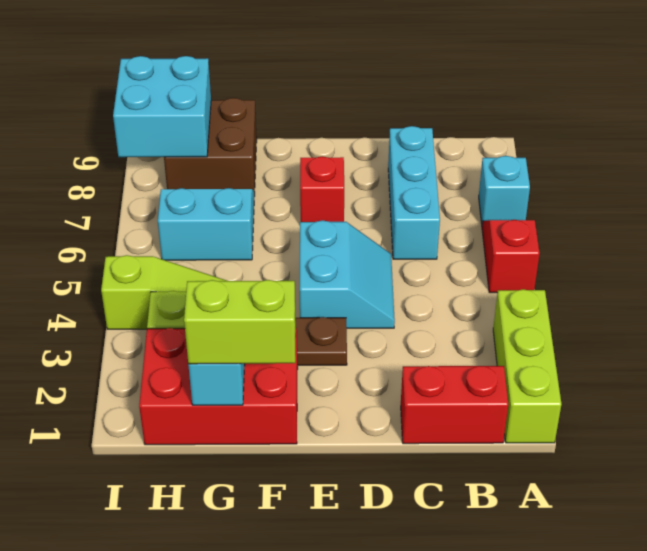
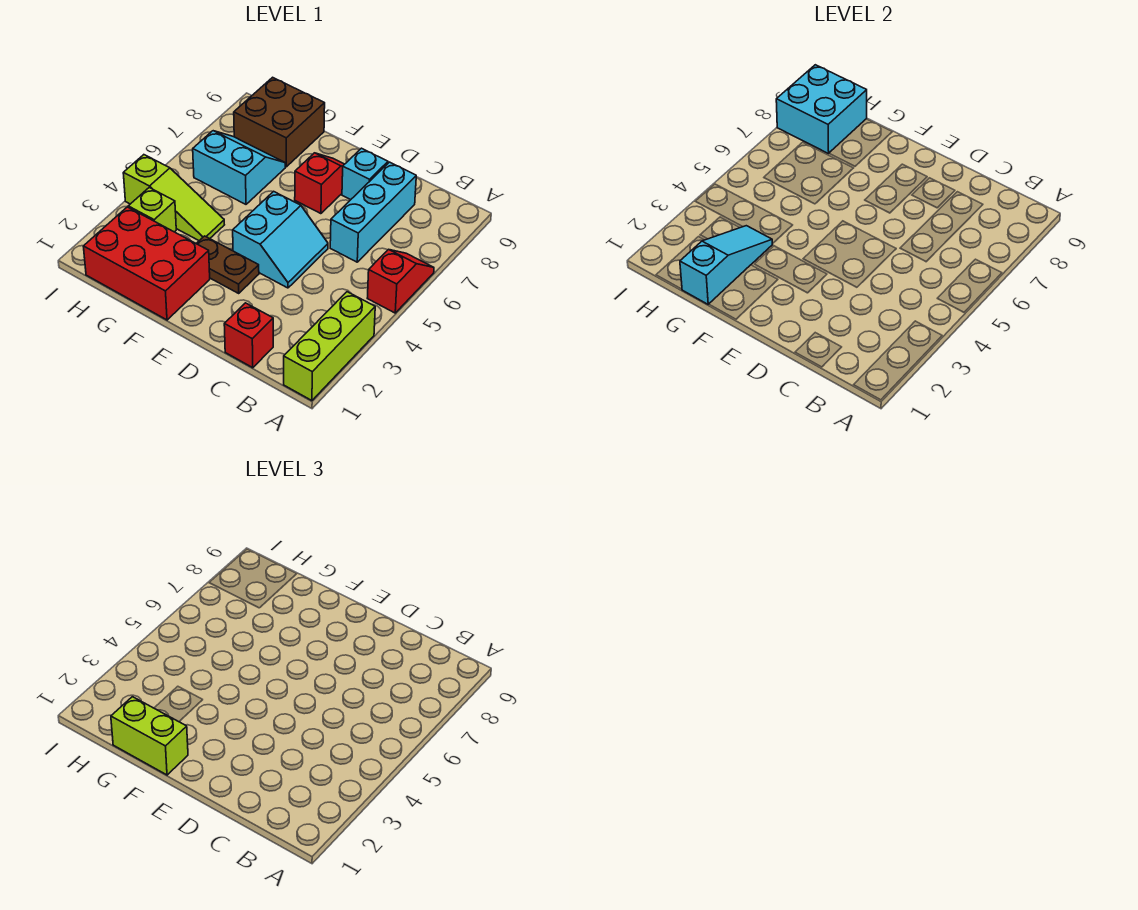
cyan brick A7 level 1 -> cyan brick D8 level 1
red brick B1:C1 level 1 -> red brick C1 level 1

